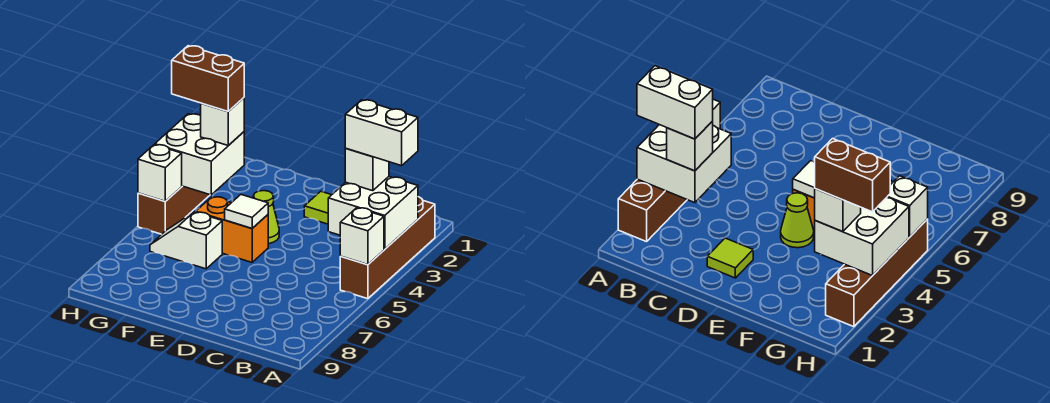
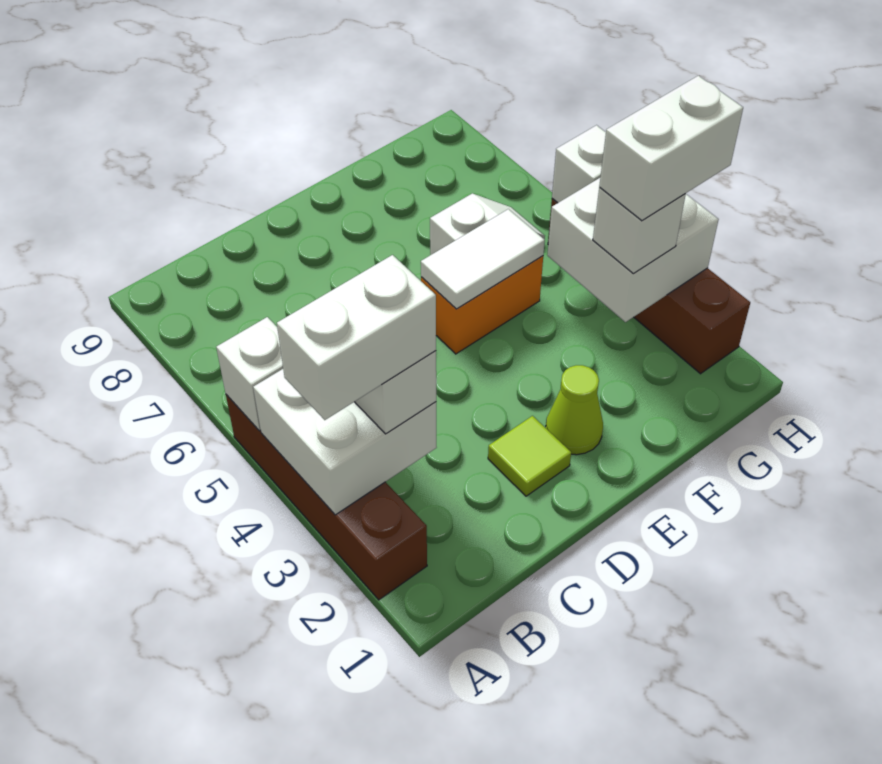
lime cone E4 level 1 -> lime cone E2 level 1
white tile E5 level 2 -> white tile E5:F5 level 2
brown brick G3:H3 level 4 -> white brick G3:H3 level 4

